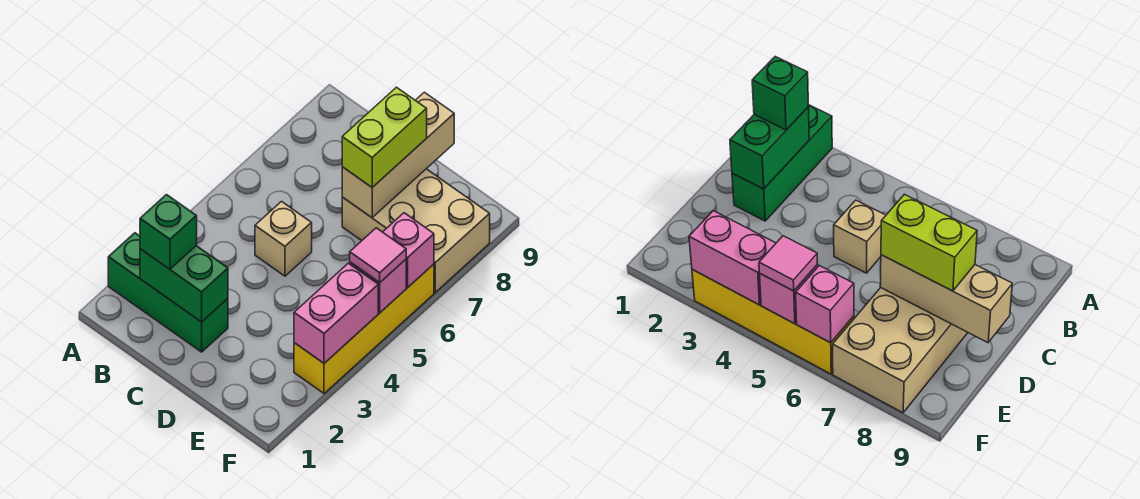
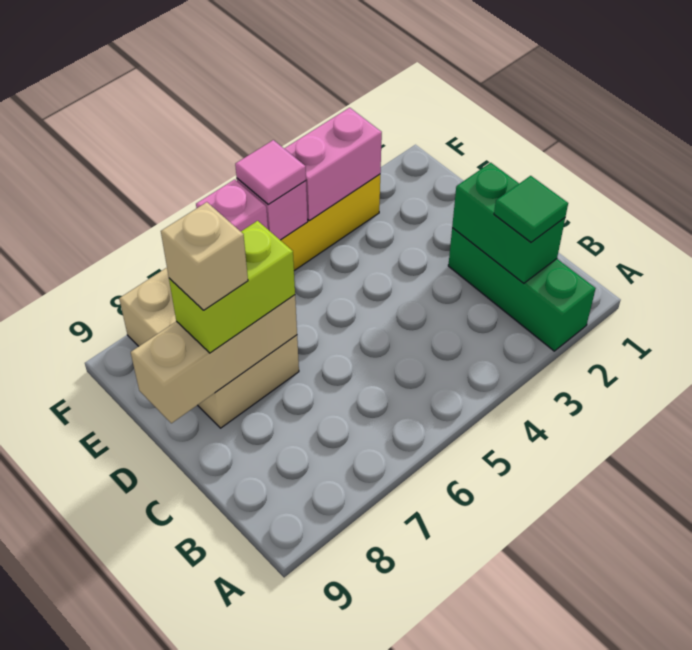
green brick B2 level 3 -> green tile B2 level 3
tan brick C5 level 1 -> tan brick D8 level 4

